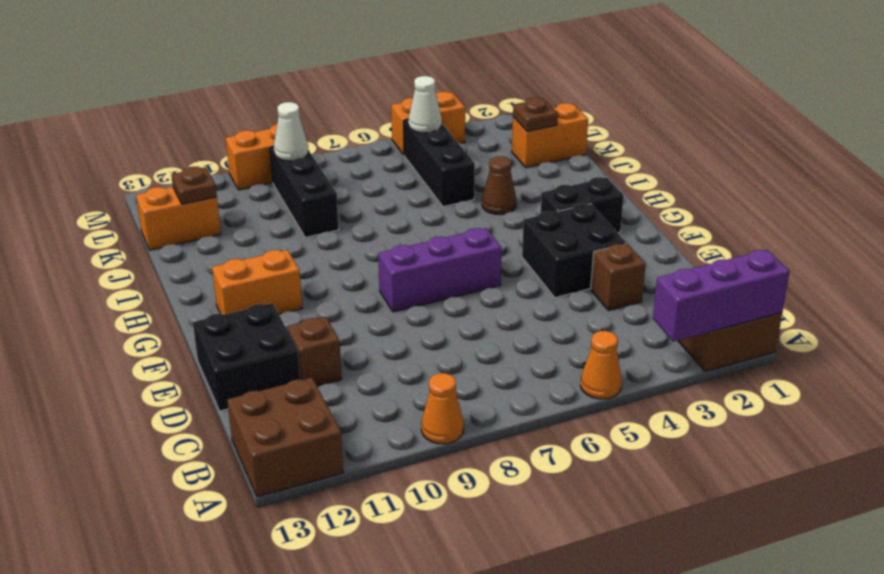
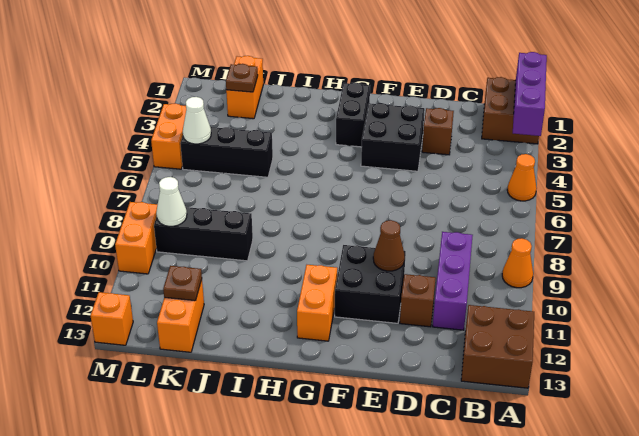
black brick D12:E13 level 1 -> black brick E10:F11 level 1
purple brick F6:F8 level 1 -> purple brick C9:C11 level 1
brown cone I4 level 1 -> brown cone E10 level 2
none -> orange brick M13 level 1

